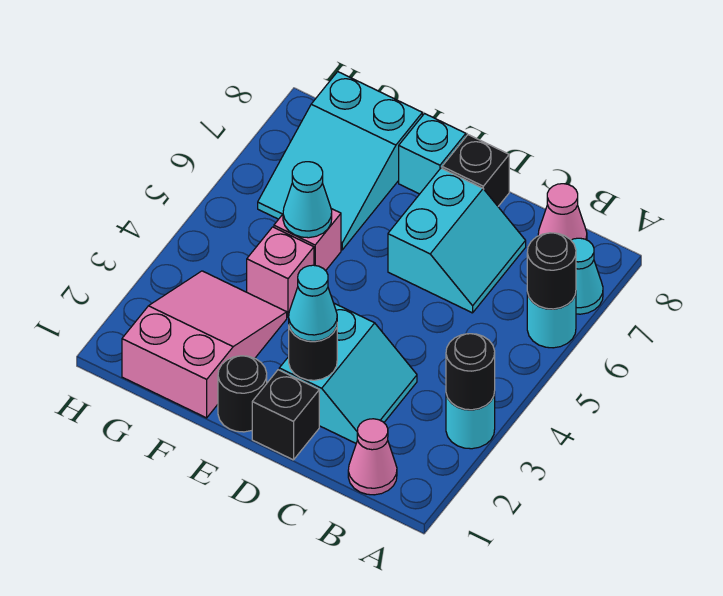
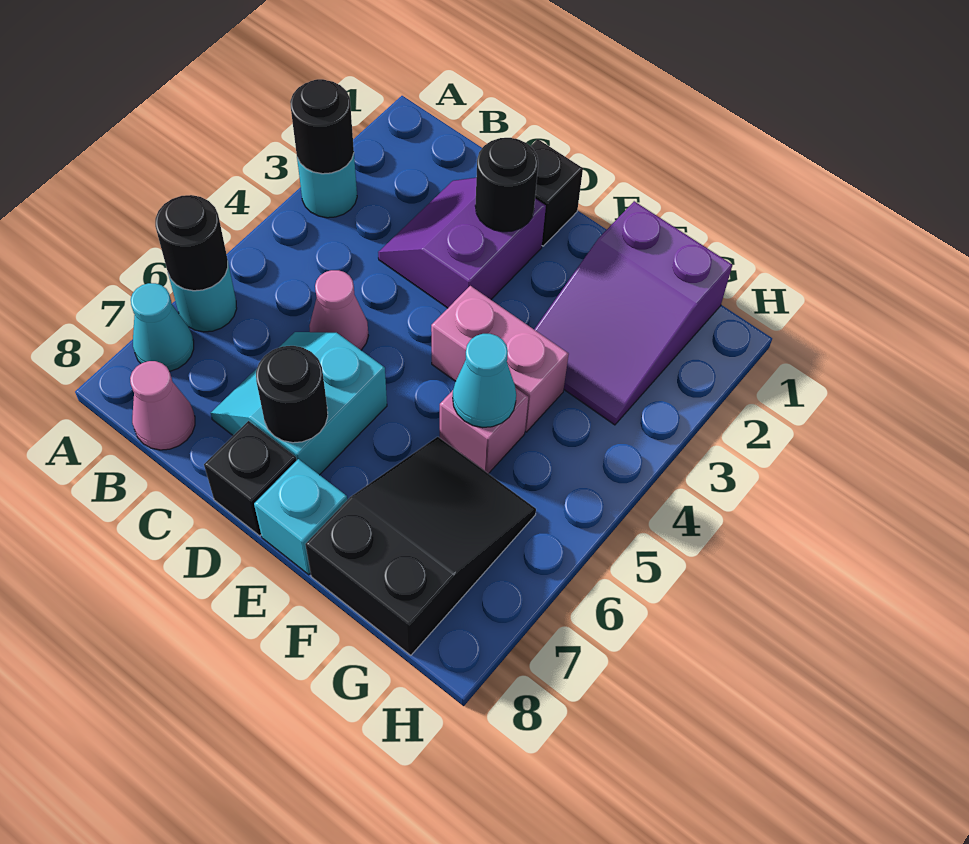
pink cone B1 level 1 -> pink cone C5 level 1
cyan slope C2:D3 level 1 top D -> purple slope C2:D3 level 1 top D
cyan cone D2 level 3 -> none
black round brick E1 level 1 -> black round brick D7 level 2
pink slope F1:G3 level 1 top 1 -> purple slope F1:G3 level 1 top 1
pink brick F4 level 1 -> pink brick E4:F4 level 1
cyan slope F6:G8 level 1 top 8 -> black slope F6:G8 level 1 top 8

